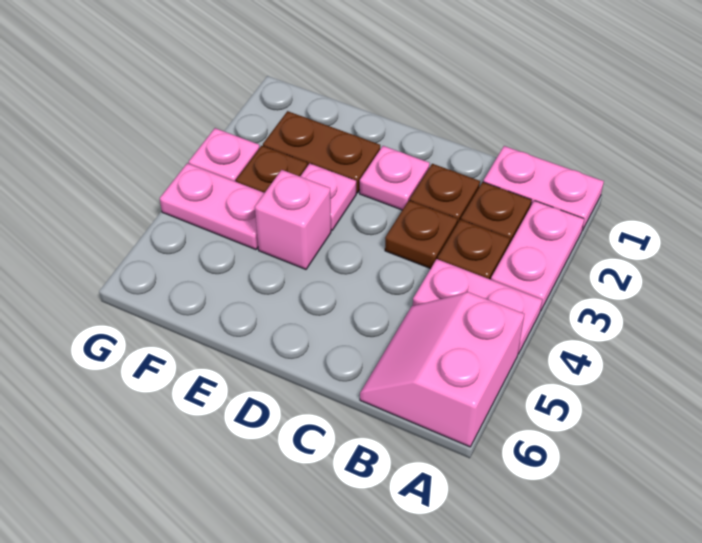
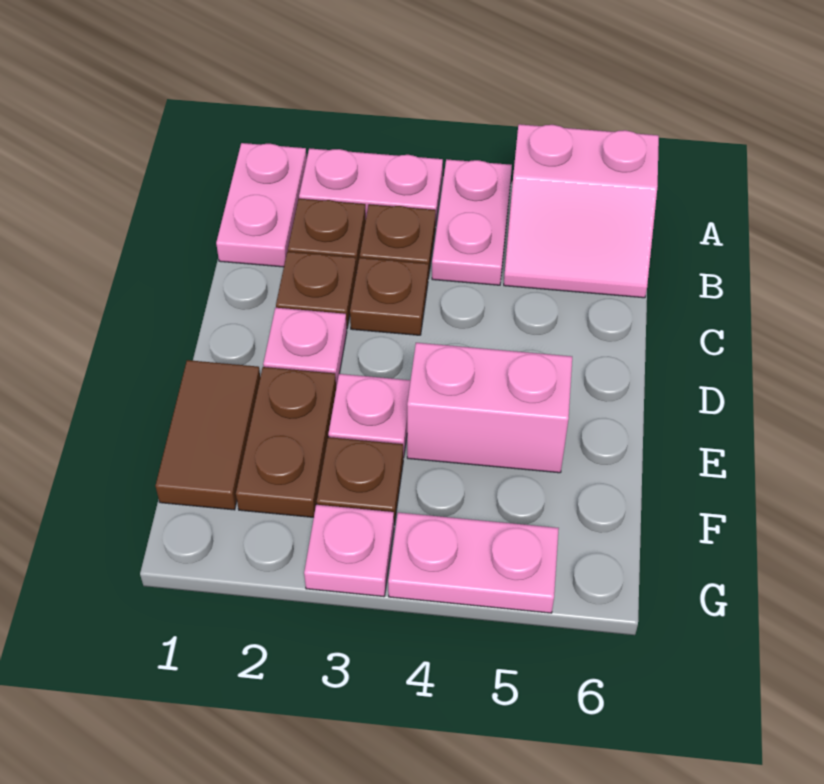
none -> brown tile E1:F1 level 1
pink brick E4 level 1 -> pink brick E4:E5 level 1
pink plate F4:G4 level 1 -> pink plate G4:G5 level 1

